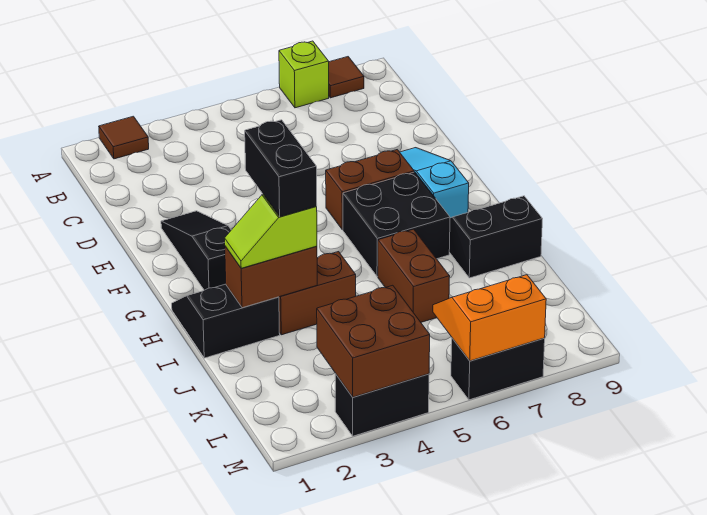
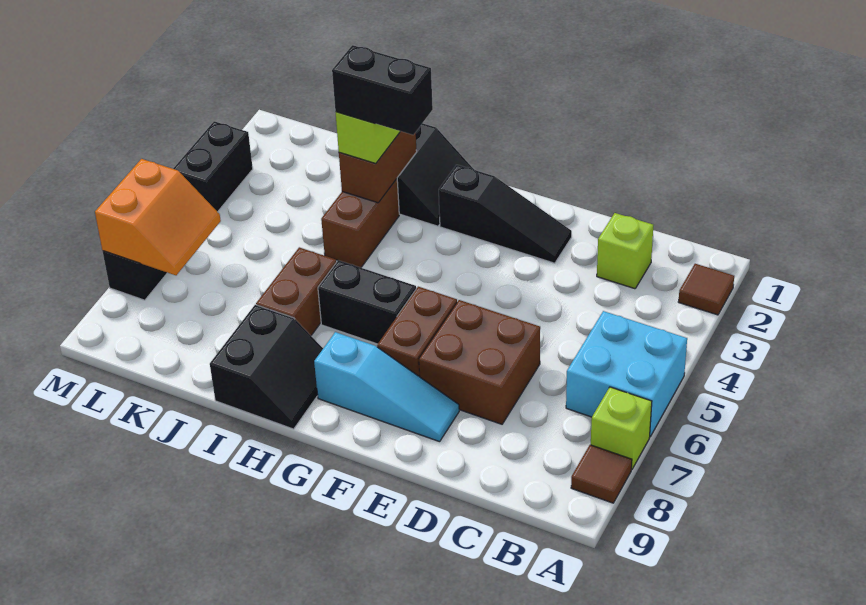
none -> cyan brick A5:B6 level 1
none -> lime brick C2 level 1
black brick G6:H7 level 1 -> black brick G6:H6 level 1
brown brick I6:J6 level 1 -> brown brick I6:I7 level 1
brown brick L3:M4 level 2 -> brown brick D6:E7 level 1

